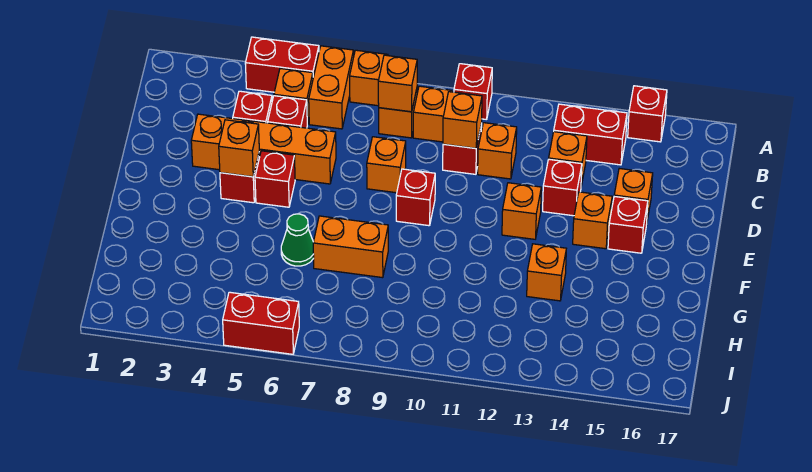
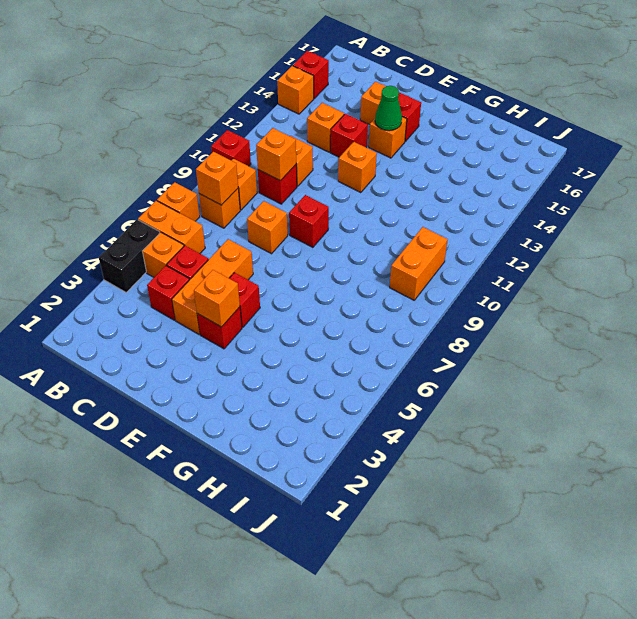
red brick A4:A5 level 1 -> black brick A4:A5 level 1
red brick B13:B14 level 1 -> none
orange brick D3:D6 level 1 -> orange brick D4:D6 level 1
green cone G6 level 1 -> green cone E14 level 2
orange brick G7:G8 level 1 -> orange brick I9:I10 level 1
orange brick G13 level 1 -> orange brick A14 level 1
red brick J5:J6 level 1 -> none

